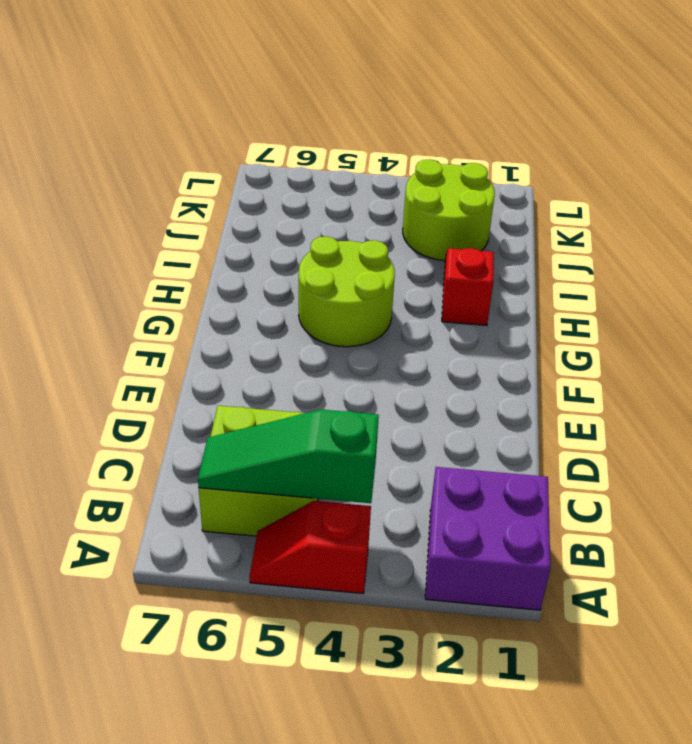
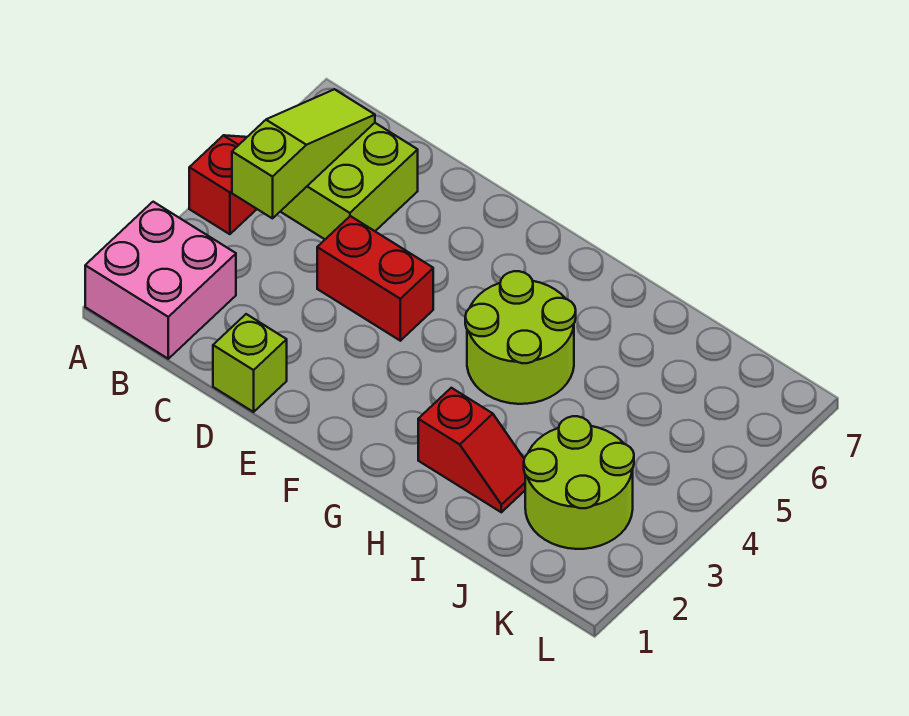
purple brick A1:B2 level 1 -> pink brick A1:B2 level 1
green slope B4:B6 level 2 top 4 -> lime slope B4:B6 level 2 top 4
none -> lime brick D1 level 1
none -> red brick D4:E4 level 1

